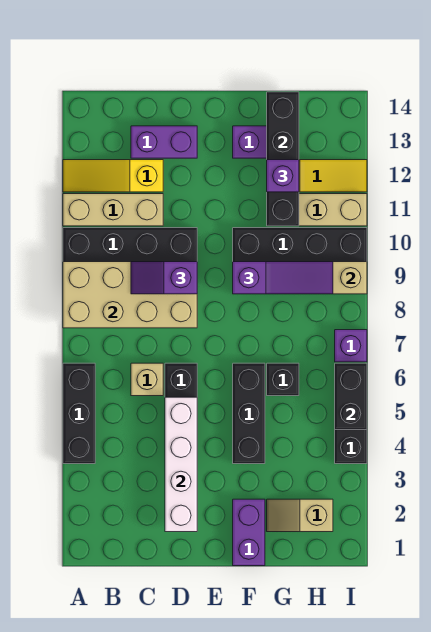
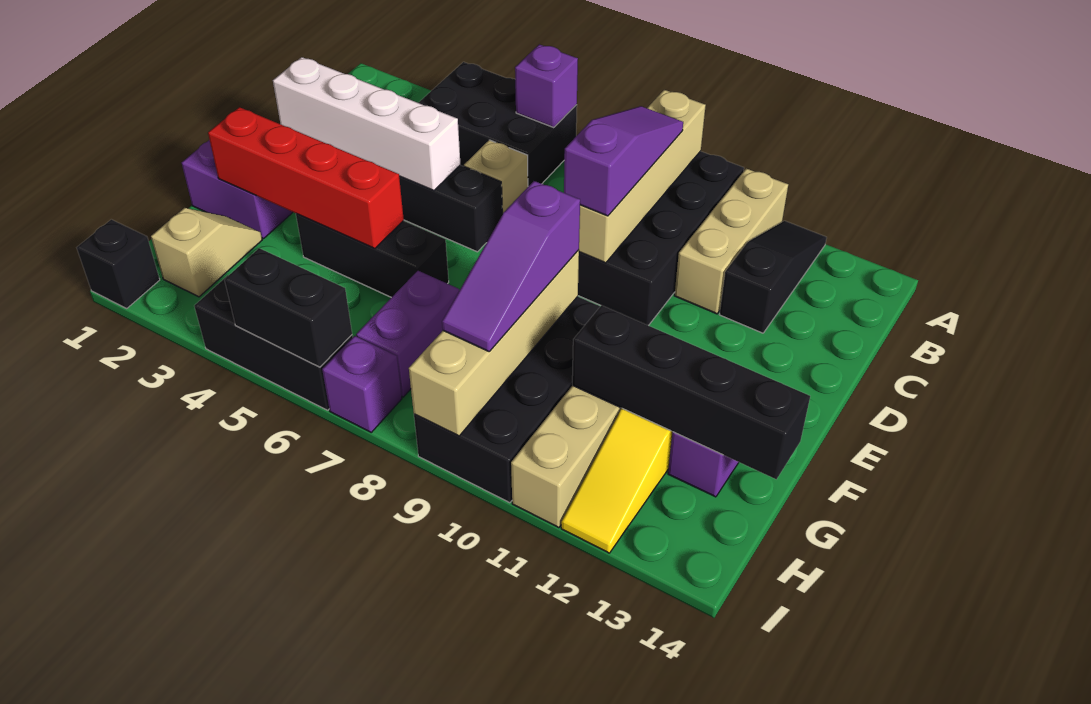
black brick A4:A6 level 1 -> black brick A4:B6 level 1
tan brick A8:D9 level 2 -> tan brick A9:D9 level 2
yellow slope A12:C12 level 1 top C -> black slope A12:C12 level 1 top C
purple slope C9:D9 level 3 top D -> purple slope B9:D9 level 3 top D
purple brick C13:D13 level 1 -> purple brick G7:H7 level 1
none -> red brick F2:F5 level 2
black brick G6 level 1 -> black brick I1 level 1
purple brick G12 level 3 -> purple brick A6 level 2

